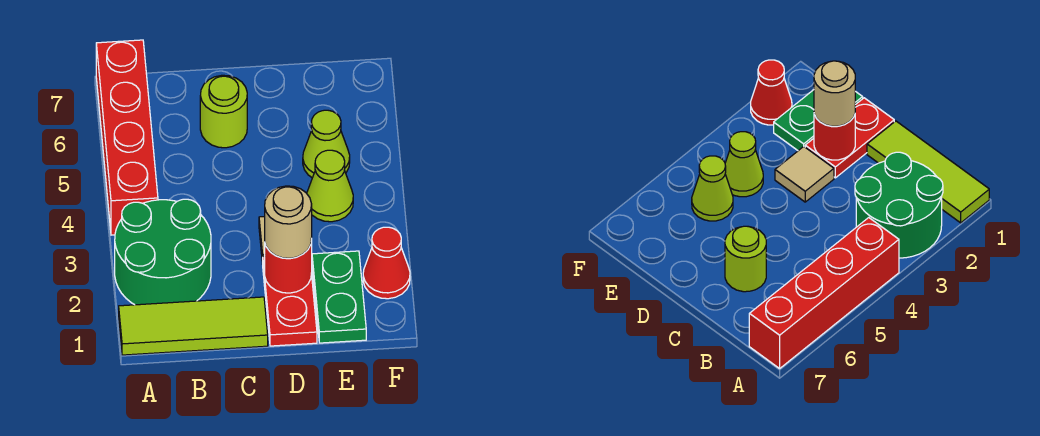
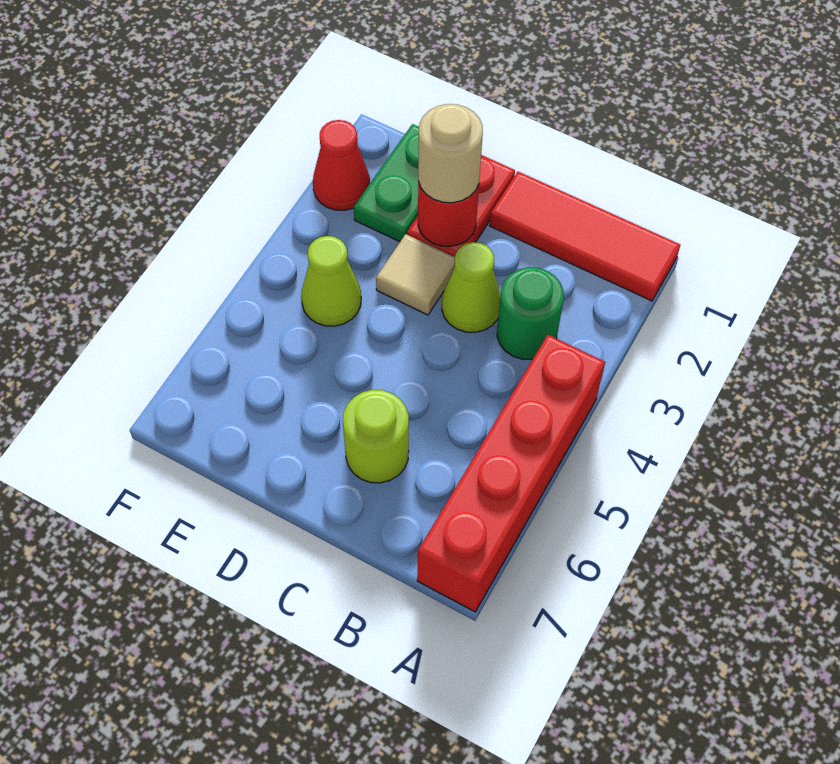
lime tile A1:C1 level 1 -> red tile A1:C1 level 1
green round brick A2:B3 level 1 -> green round brick B3 level 1
lime cone E5 level 1 -> lime cone C3 level 1

